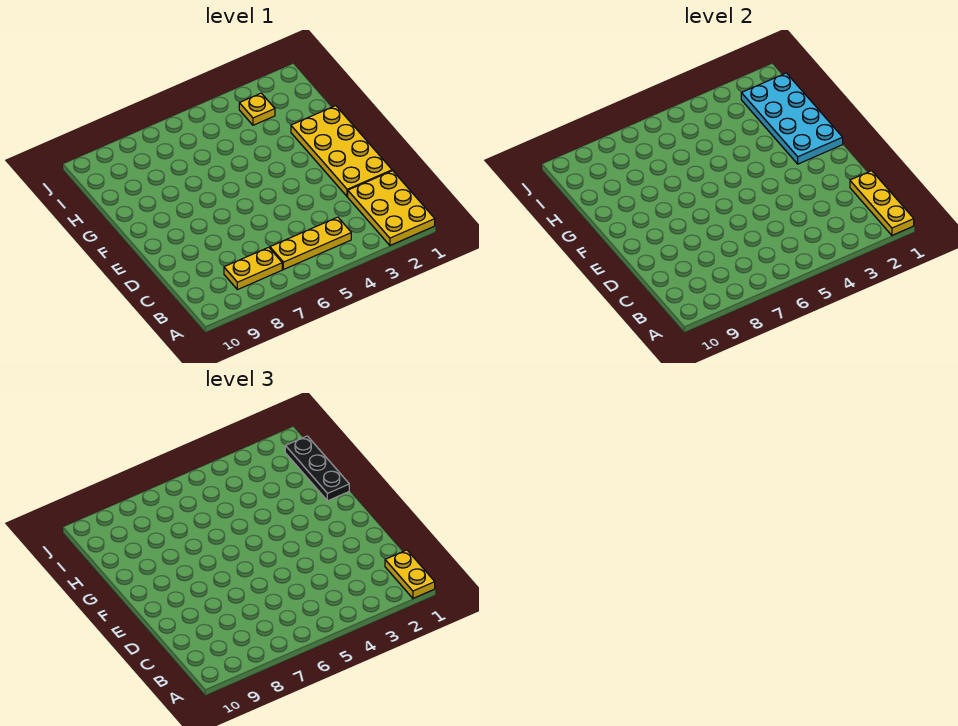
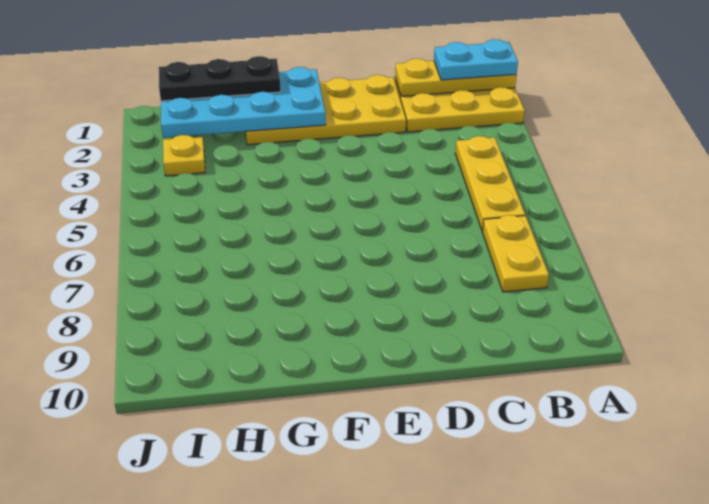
yellow plate A1:B1 level 3 -> cyan plate A1:B1 level 3

